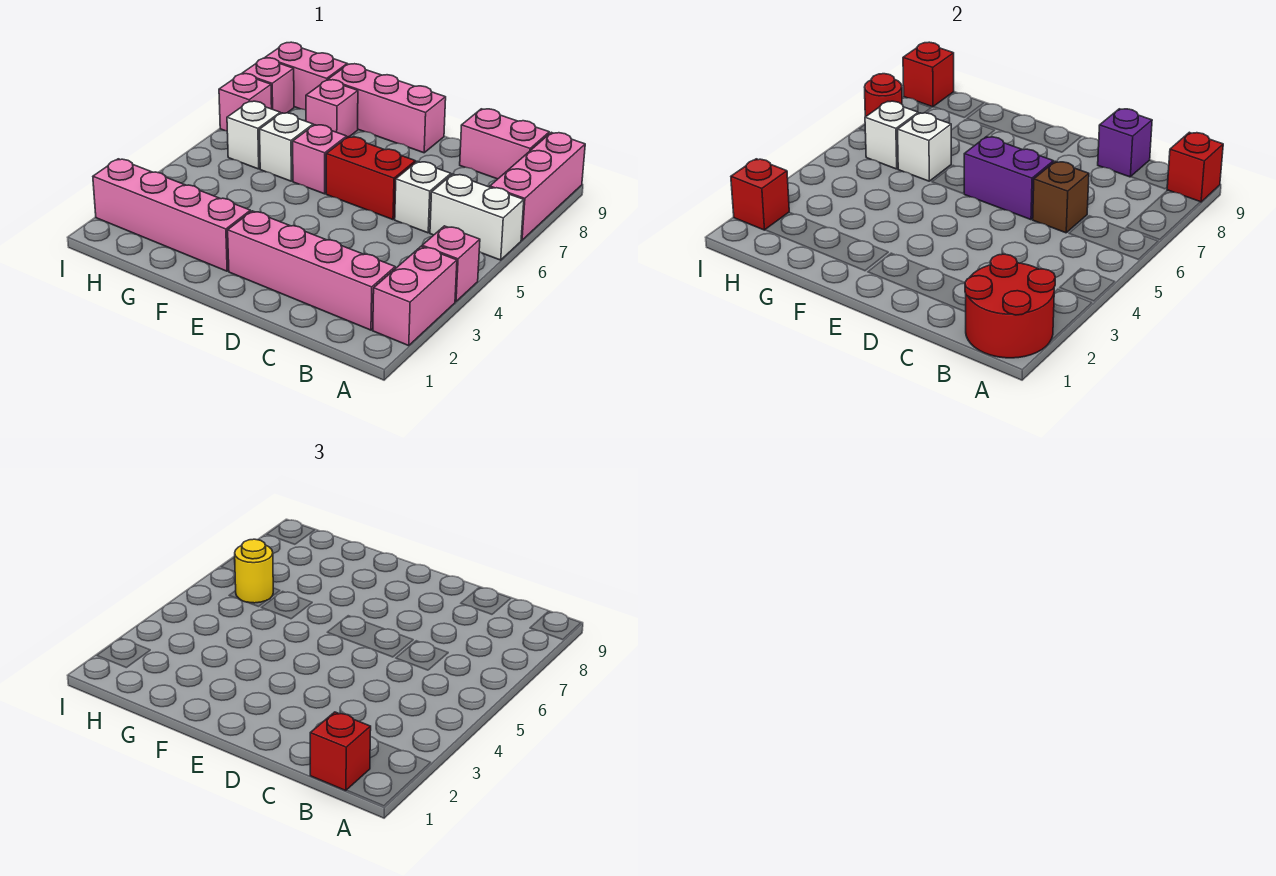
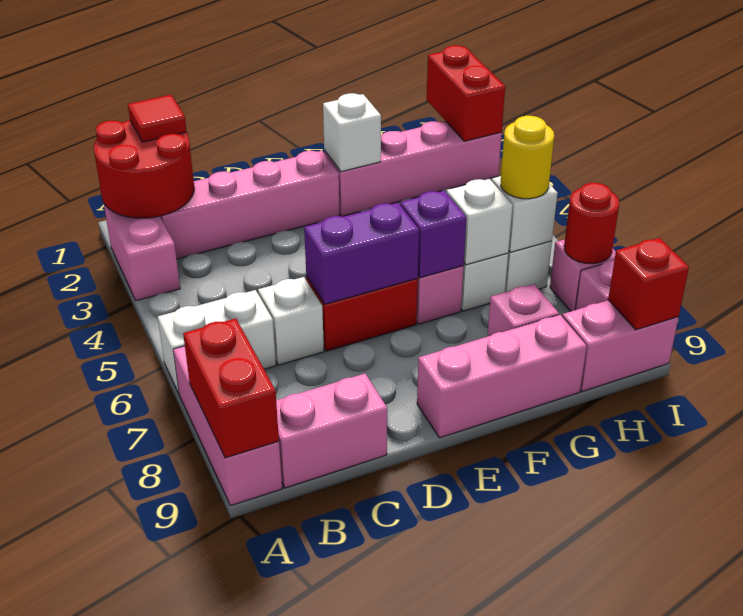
pink brick A4 level 1 -> none
red brick A9 level 2 -> red brick A8:A9 level 2
red brick B1 level 3 -> red tile B1 level 3
brown brick C6 level 2 -> none
purple brick C9 level 2 -> purple brick F6 level 2
none -> white brick F2 level 2
red brick I2 level 2 -> red brick I1:I2 level 2

